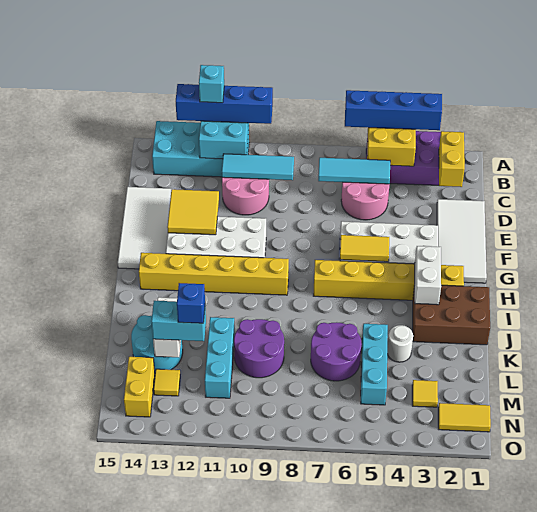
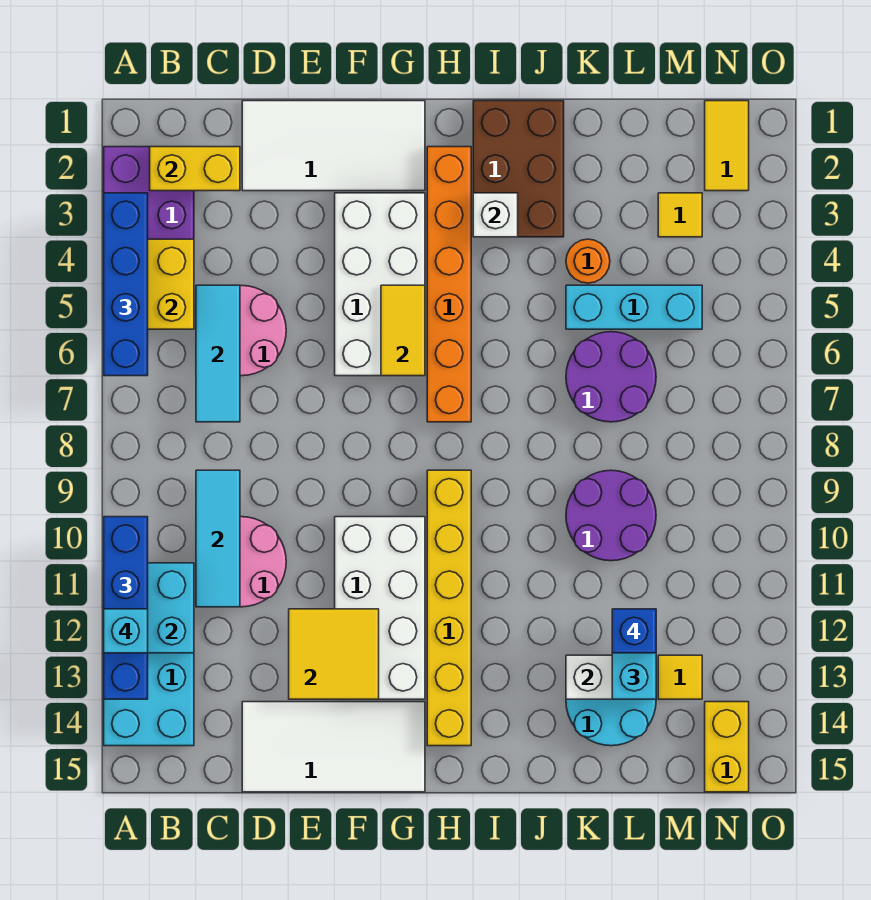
yellow brick H2:H7 level 1 -> orange brick H2:H7 level 1
white brick H3:I3 level 2 -> white brick I3 level 2
white round brick K4 level 1 -> orange round brick K4 level 1
cyan brick K11:M11 level 1 -> none
yellow brick M14:N14 level 1 -> yellow brick N14:N15 level 1

